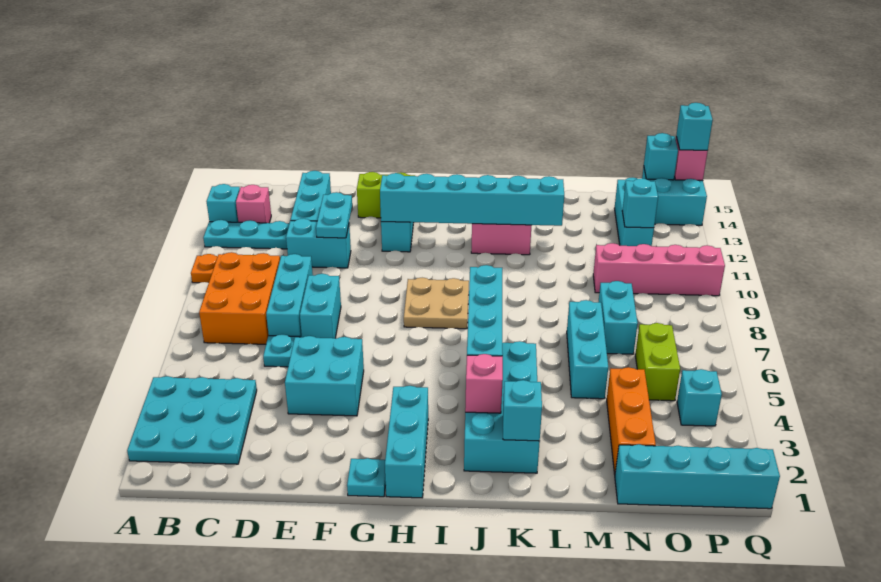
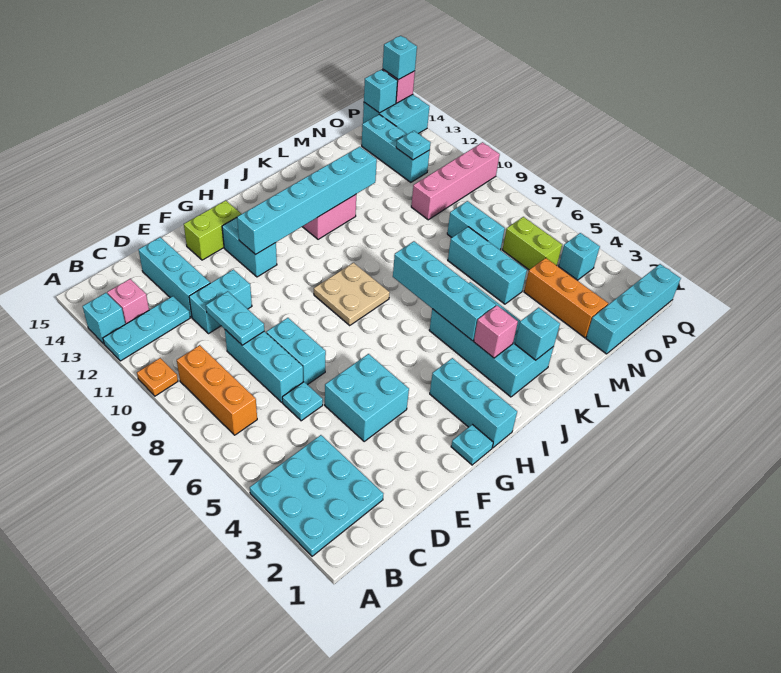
orange brick B7:C9 level 1 -> orange brick B7:B9 level 1
cyan plate E11:E12 level 2 -> cyan plate D9:D10 level 2
cyan brick O12 level 2 -> cyan plate O12 level 2

